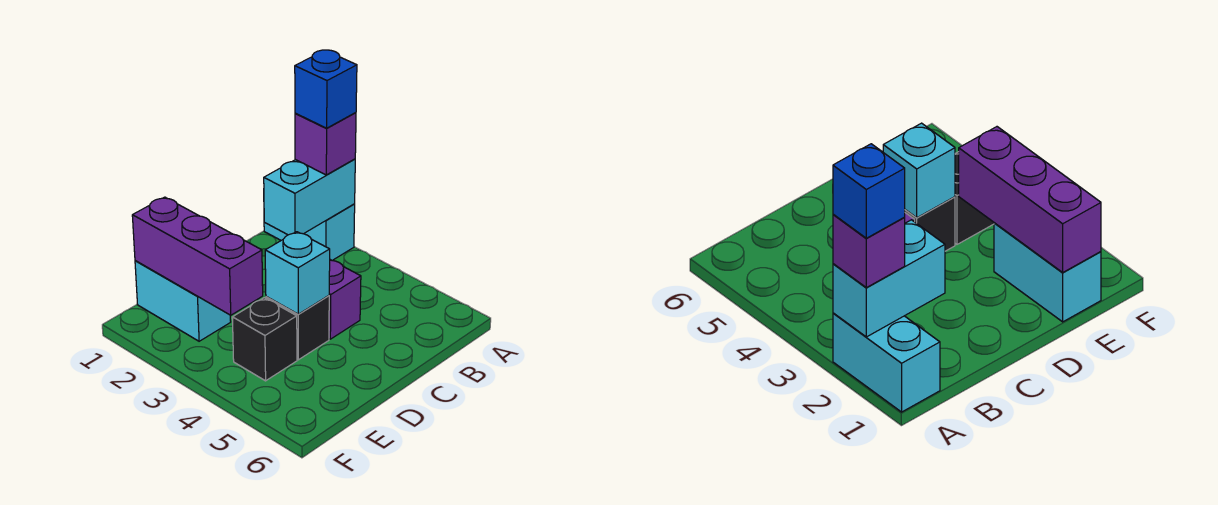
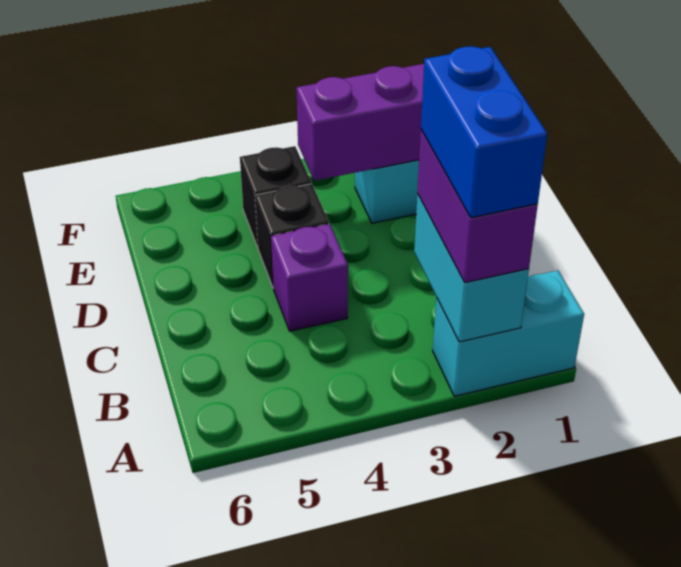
purple brick A2 level 3 -> purple brick A2:B2 level 3
blue brick A2 level 4 -> blue brick A2:B2 level 4
cyan brick D4 level 2 -> none

